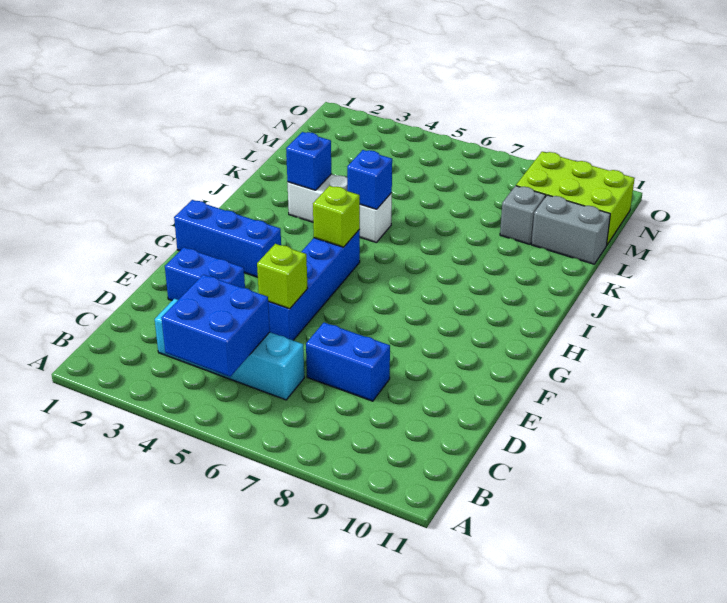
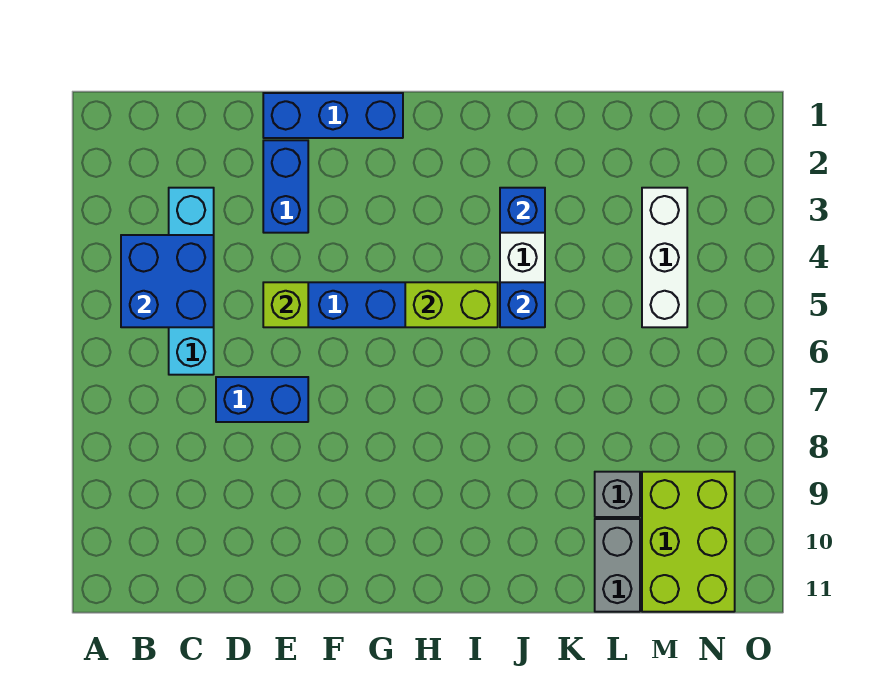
blue brick D7:D8 level 1 -> blue brick D7:E7 level 1
blue brick G1:G3 level 1 -> blue brick E1:G1 level 1
lime brick H5 level 2 -> lime brick H5:I5 level 2
none -> white brick M3:M5 level 1

